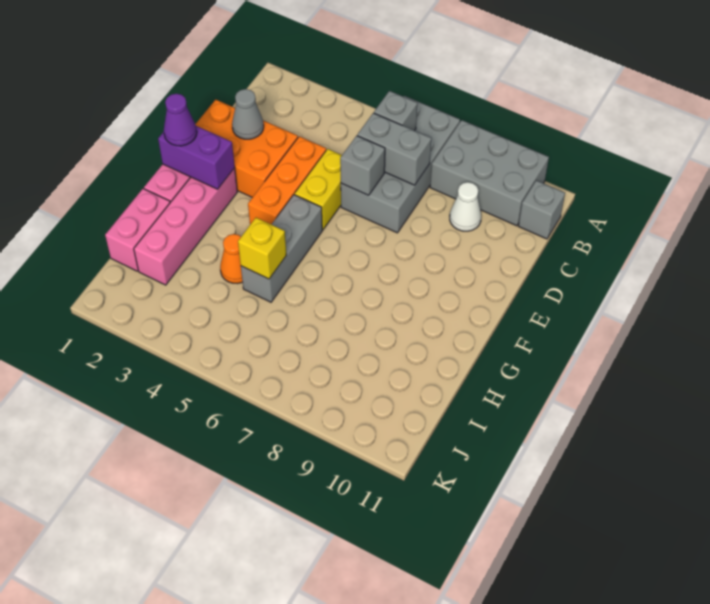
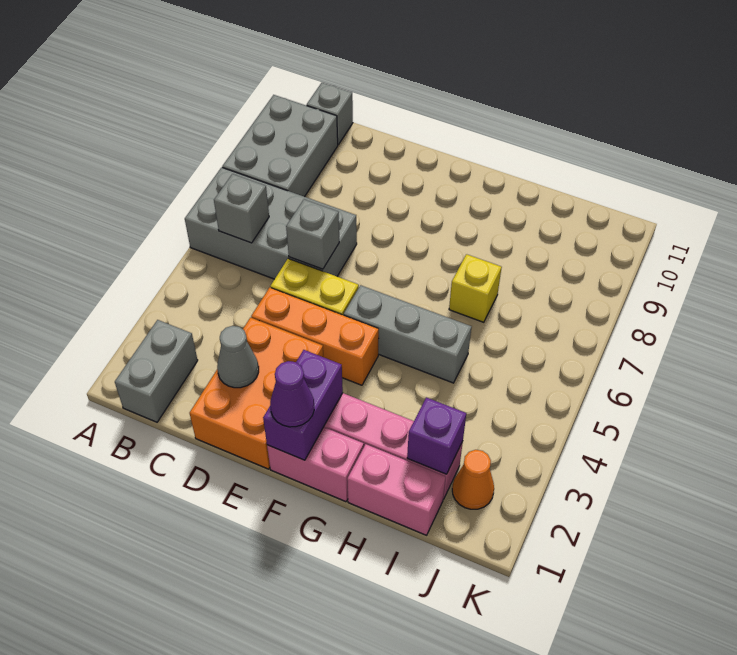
grey brick C6:C7 level 2 -> grey brick B1:B2 level 1
white cone C9 level 1 -> none
orange cone H4 level 1 -> orange cone J2 level 1
yellow brick H5 level 2 -> yellow brick H7 level 1
none -> purple brick I2 level 2

